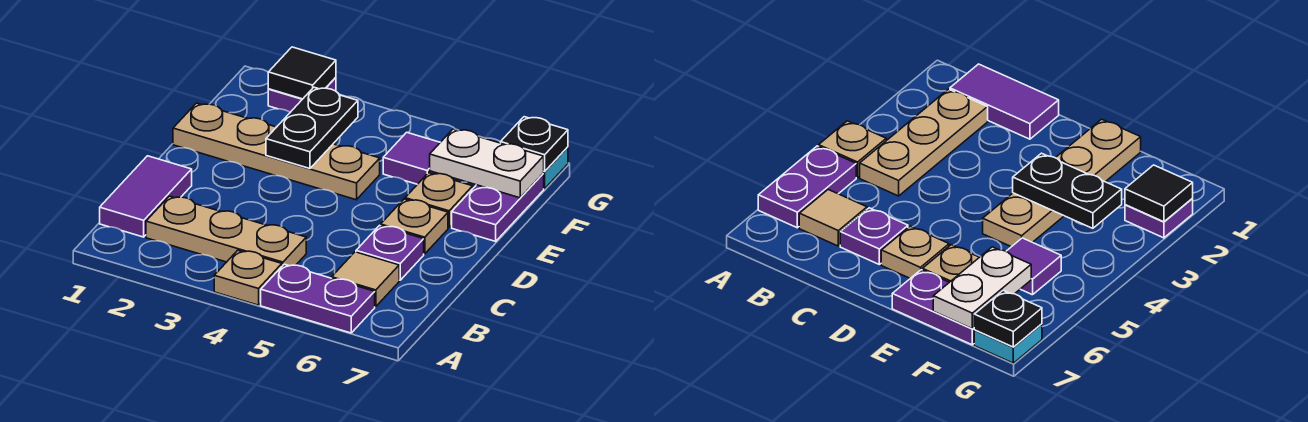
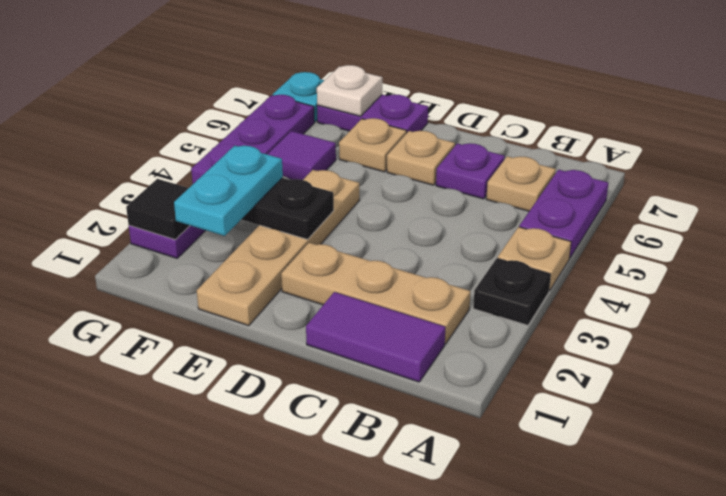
tan plate B2:B4 level 1 -> tan plate B2:D2 level 1
tan tile B6 level 1 -> tan plate B6 level 1
none -> cyan plate F2:F3 level 3
white plate F6:F7 level 2 -> white plate F7 level 2
none -> purple plate G4:G6 level 1
black plate G7 level 2 -> black plate A3 level 1

